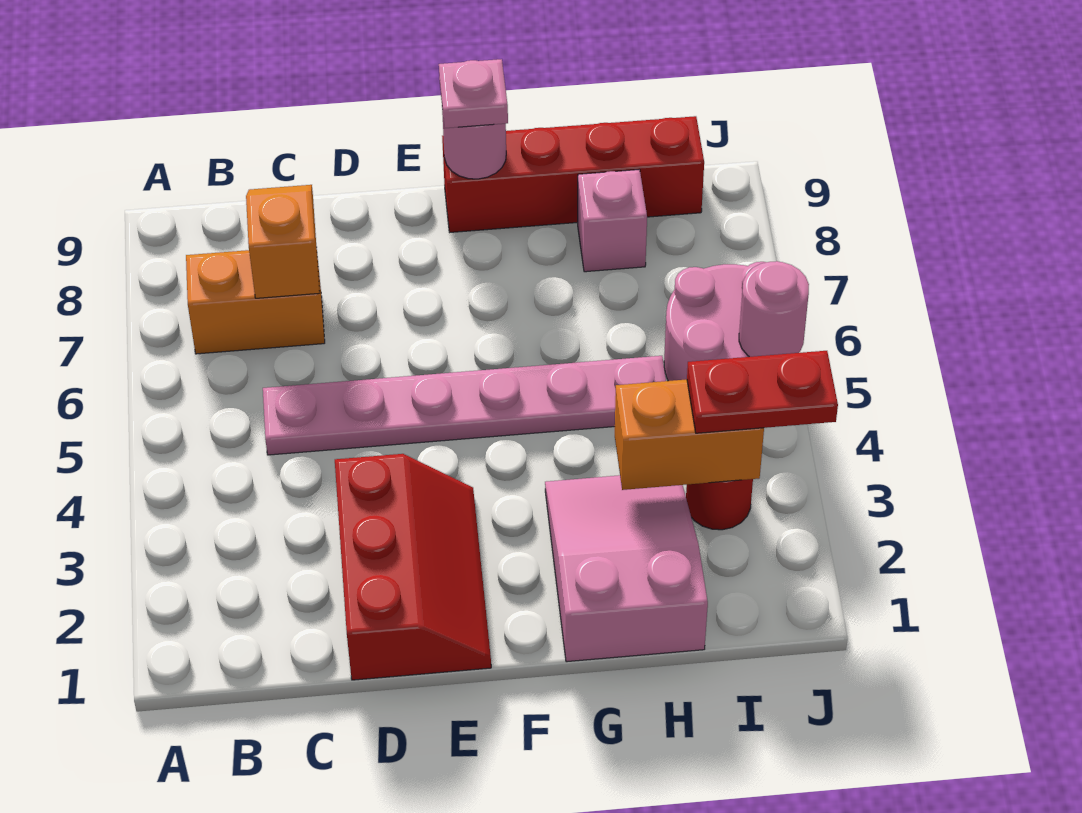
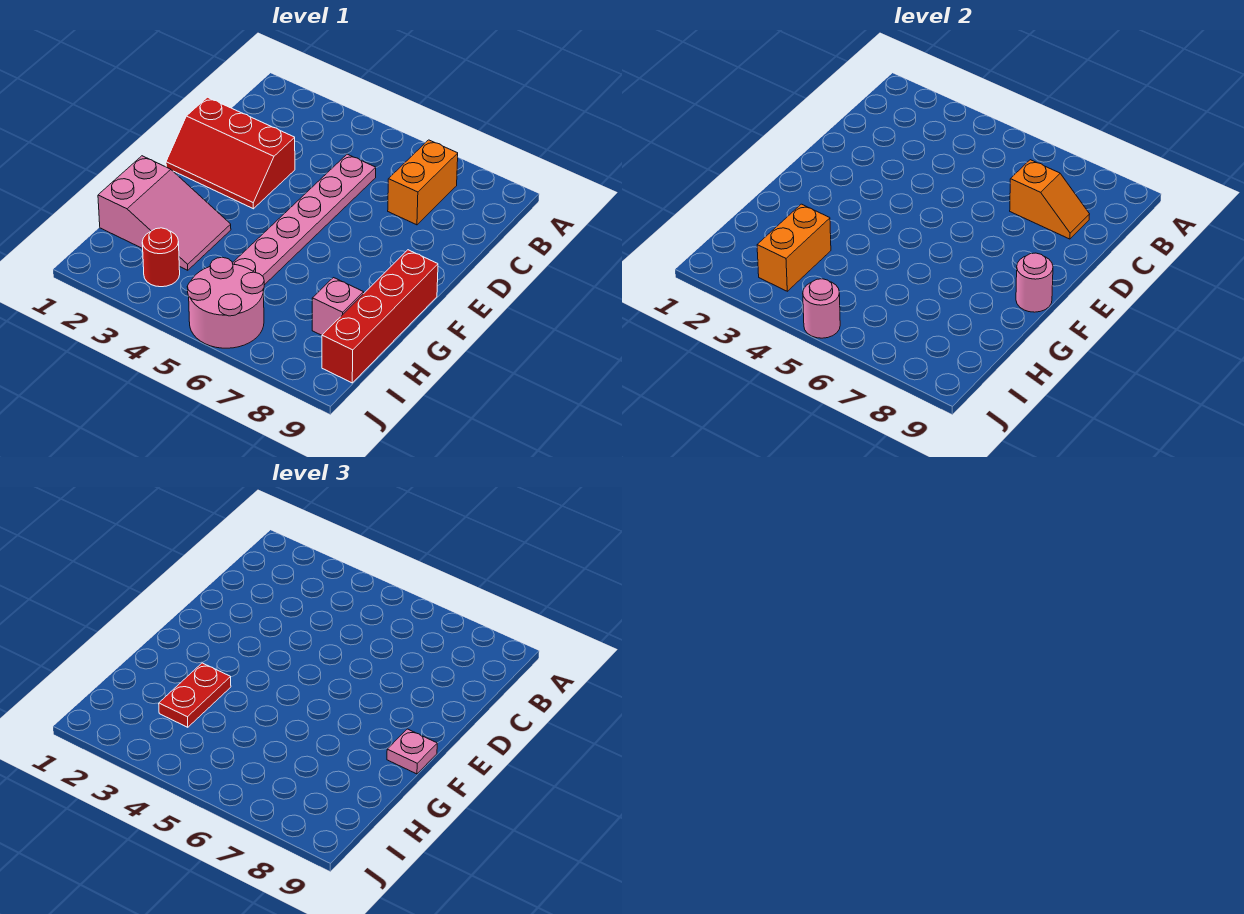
red plate I3:J3 level 3 -> red plate G3:H3 level 3

